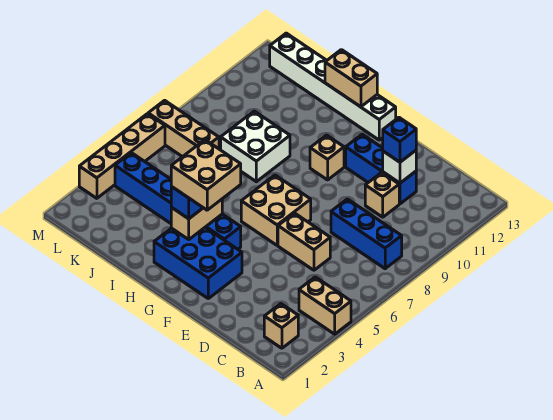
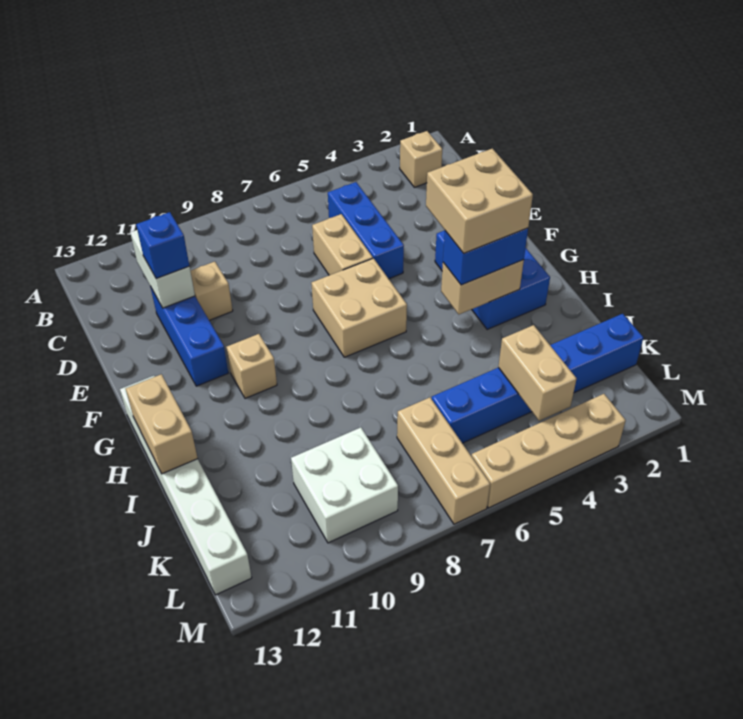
tan brick A4:B4 level 1 -> tan brick K4:L4 level 2
blue brick B8:D8 level 1 -> blue brick C5:E5 level 1
white brick D11 level 2 -> white brick C11:D11 level 2
blue brick G4:L4 level 1 -> blue brick K1:K6 level 1
white brick I8:J9 level 1 -> white brick K9:L10 level 1

